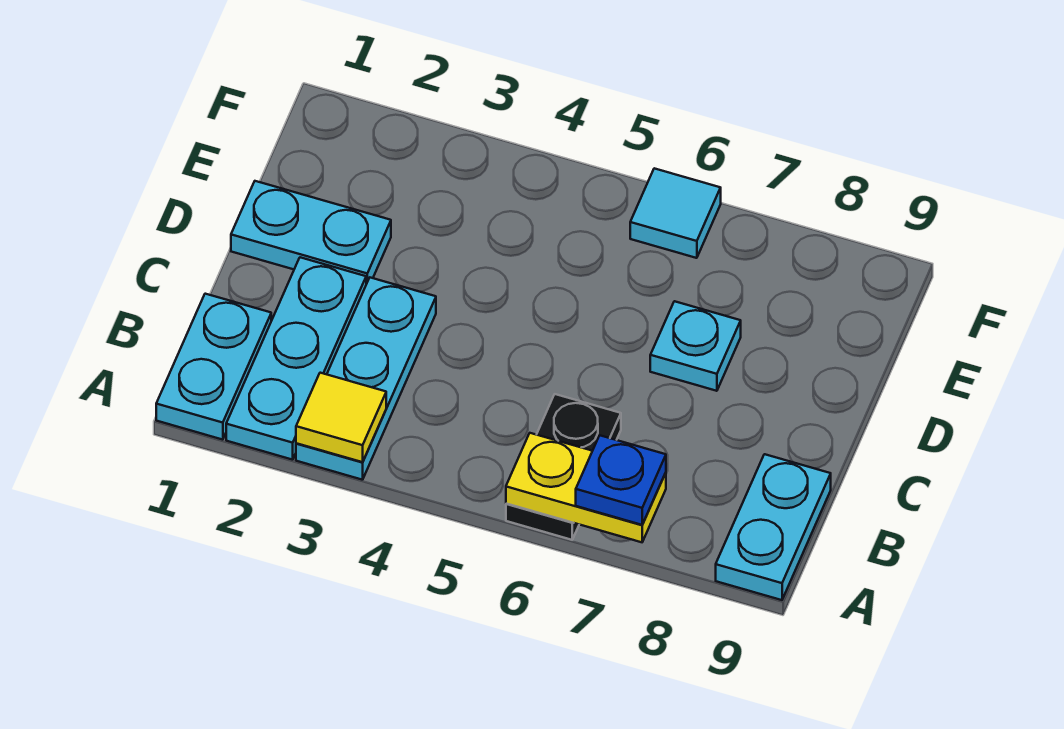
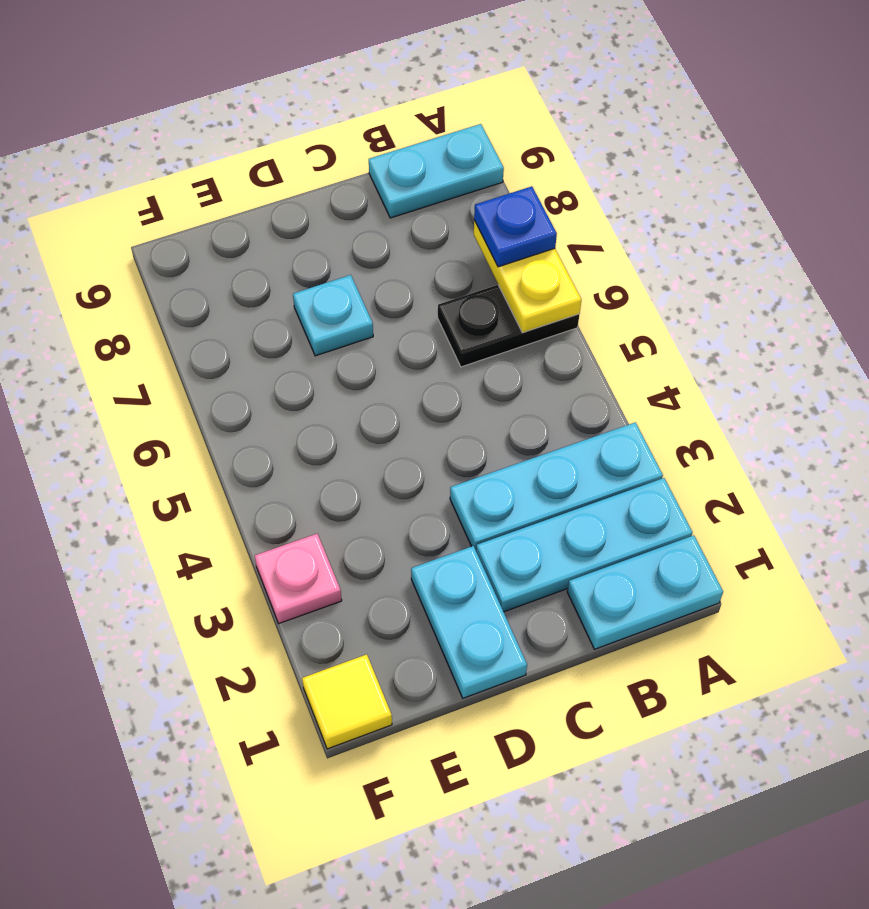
yellow tile A3 level 2 -> yellow tile F1 level 1
none -> pink plate F3 level 1
cyan tile F6 level 1 -> none

